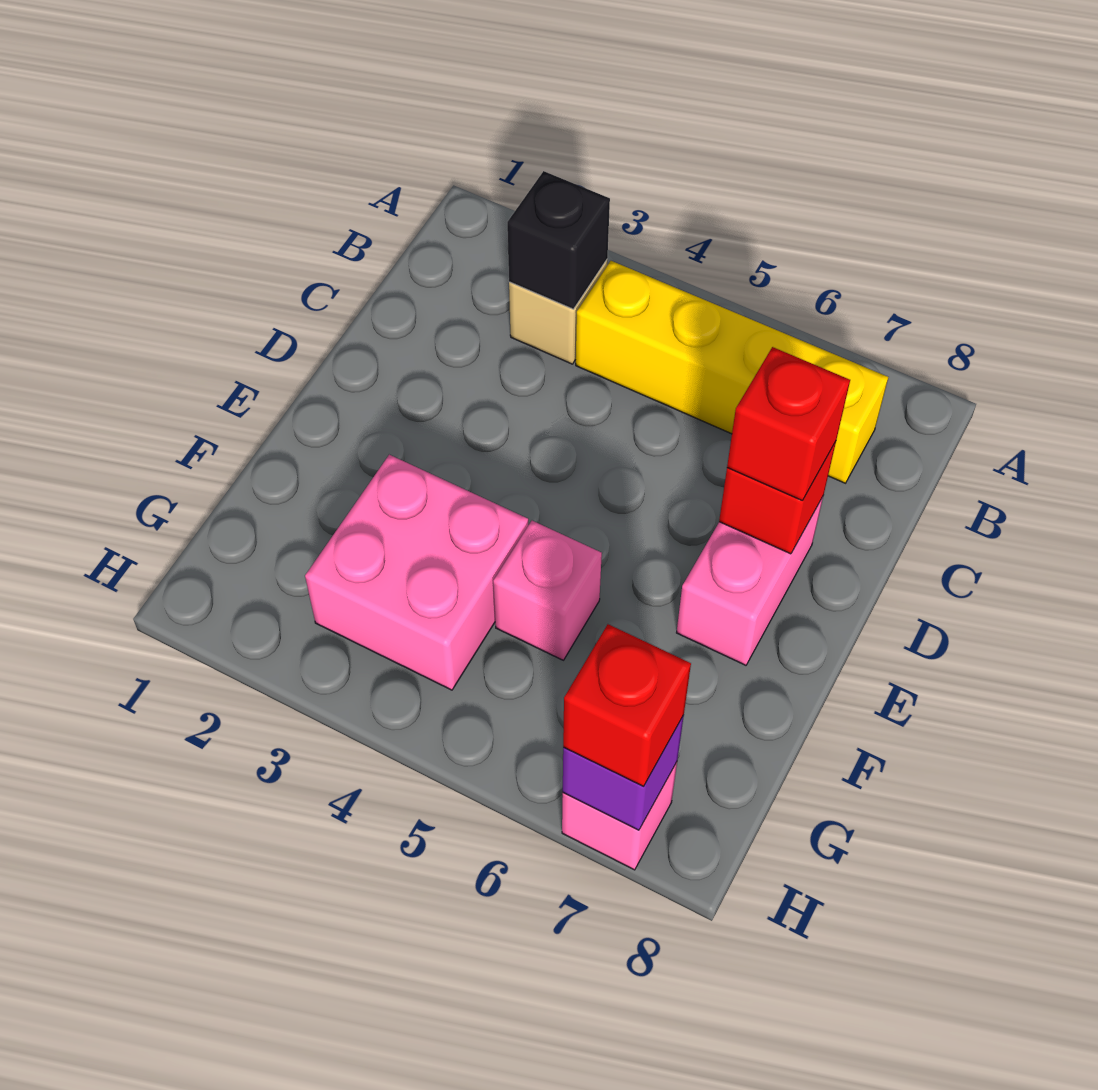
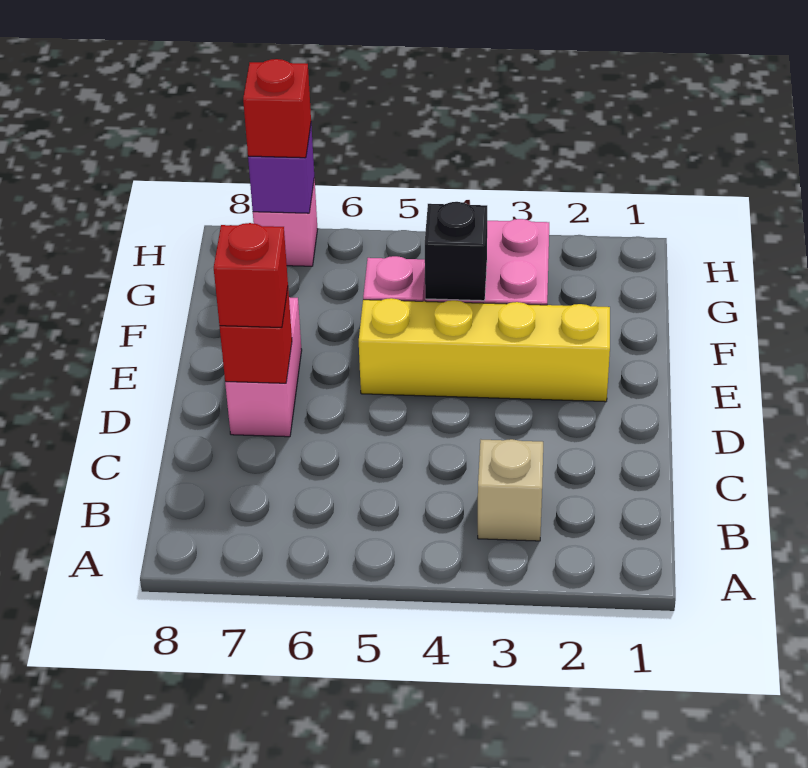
black brick B3 level 2 -> black brick F4 level 2
yellow brick B4:B7 level 1 -> yellow brick E2:E5 level 1

